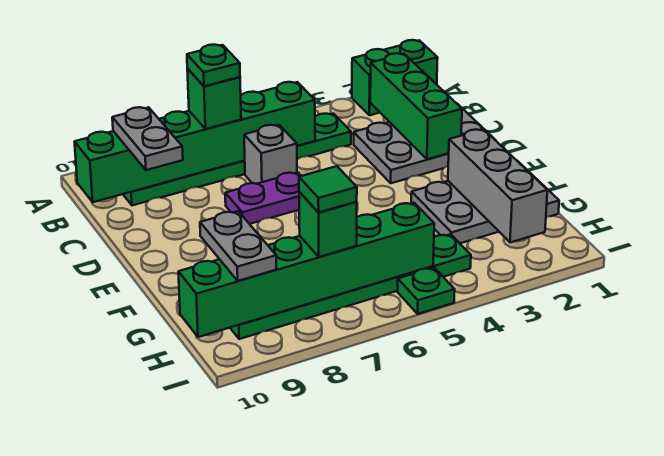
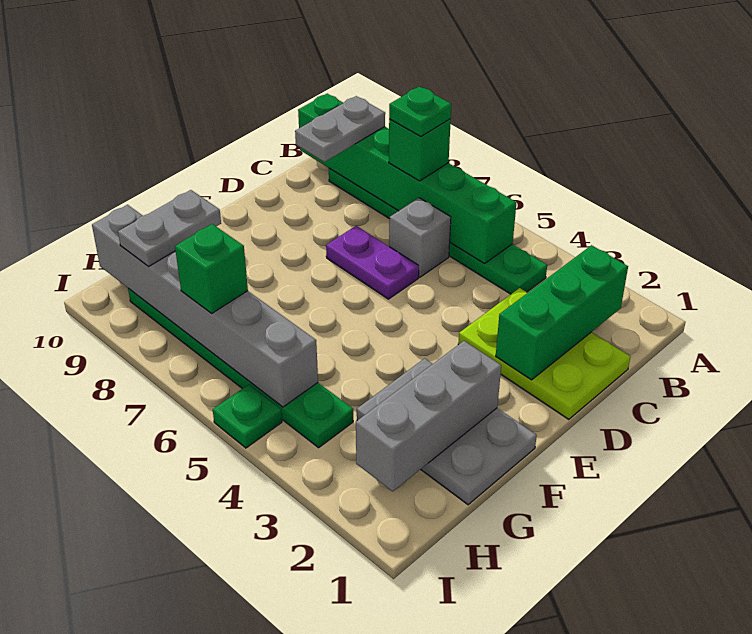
green brick A1:A2 level 1 -> none
grey plate C1:D3 level 1 -> lime plate C1:D3 level 1
green brick H5:H10 level 2 -> grey brick H5:H10 level 2
green tile H7 level 4 -> none

